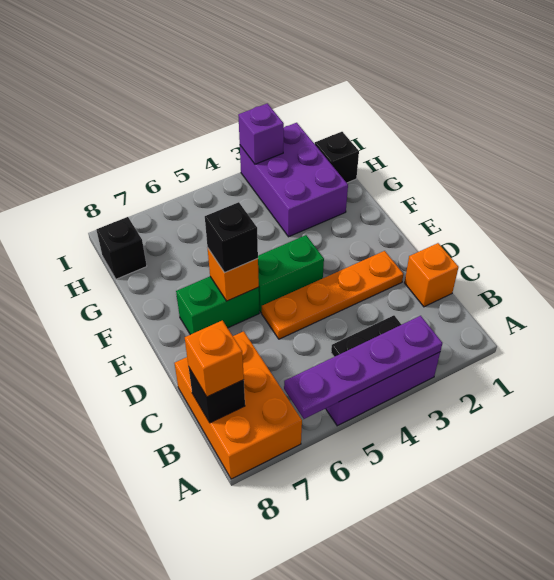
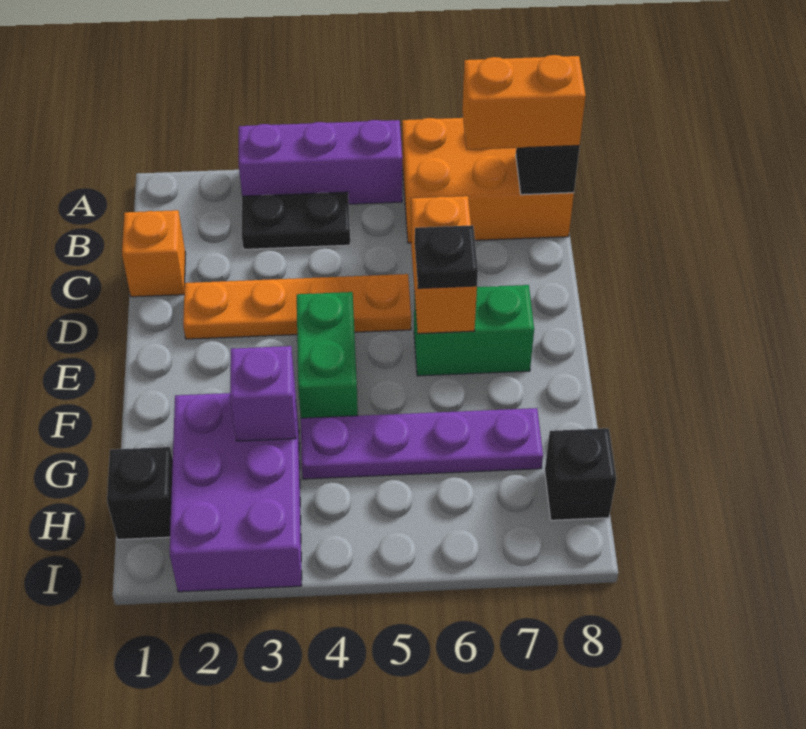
purple plate A3:A6 level 2 -> purple plate G4:G7 level 1
orange brick A7:C8 level 1 -> orange brick A6:B8 level 1
orange brick B8 level 3 -> orange brick B7:B8 level 3
green brick E4:E5 level 1 -> green brick E4:F4 level 1
orange brick E6 level 2 -> orange brick D6:E6 level 2
black brick E6 level 3 -> black plate E6 level 3
purple brick I3 level 2 -> purple brick G3 level 2

